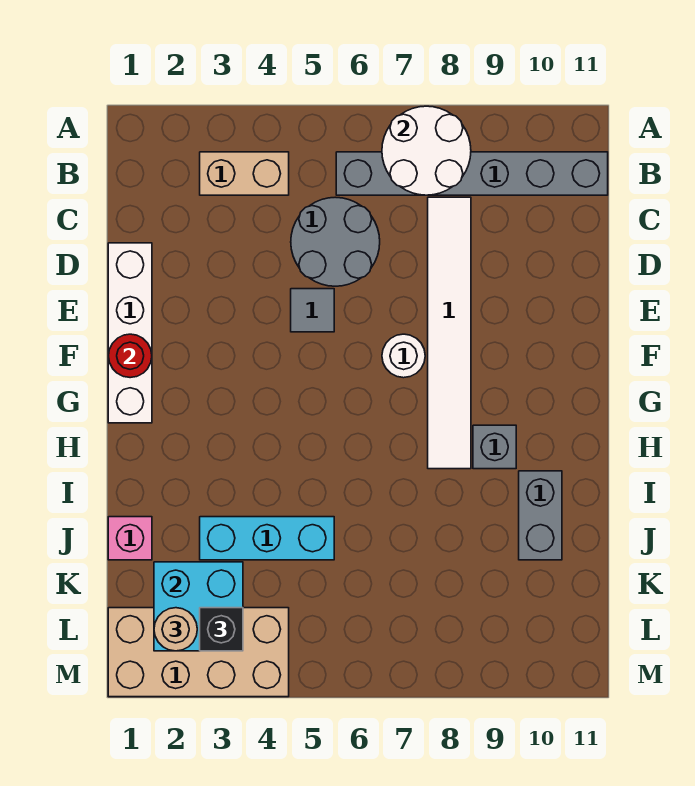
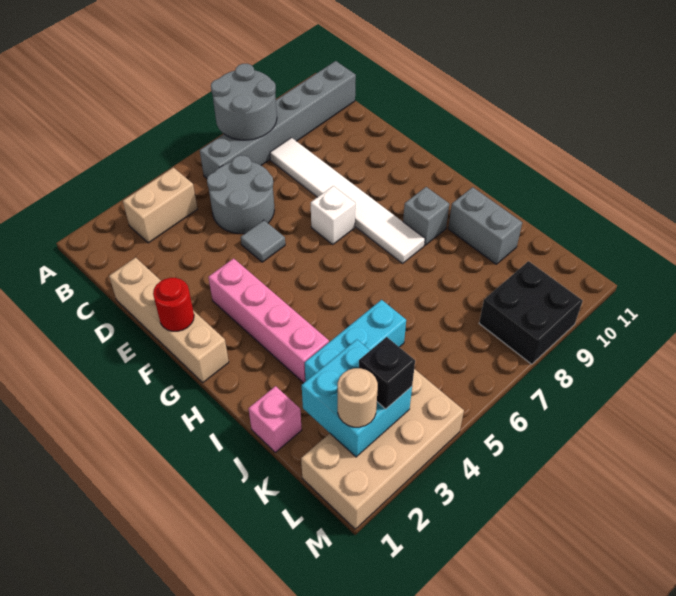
white round brick A7:B8 level 2 -> grey round brick A7:B8 level 2
white brick D1:G1 level 1 -> tan brick D1:G1 level 1
none -> pink brick F3:I3 level 1
white round brick F7 level 1 -> white brick F7 level 1
none -> black brick L8:M9 level 1

